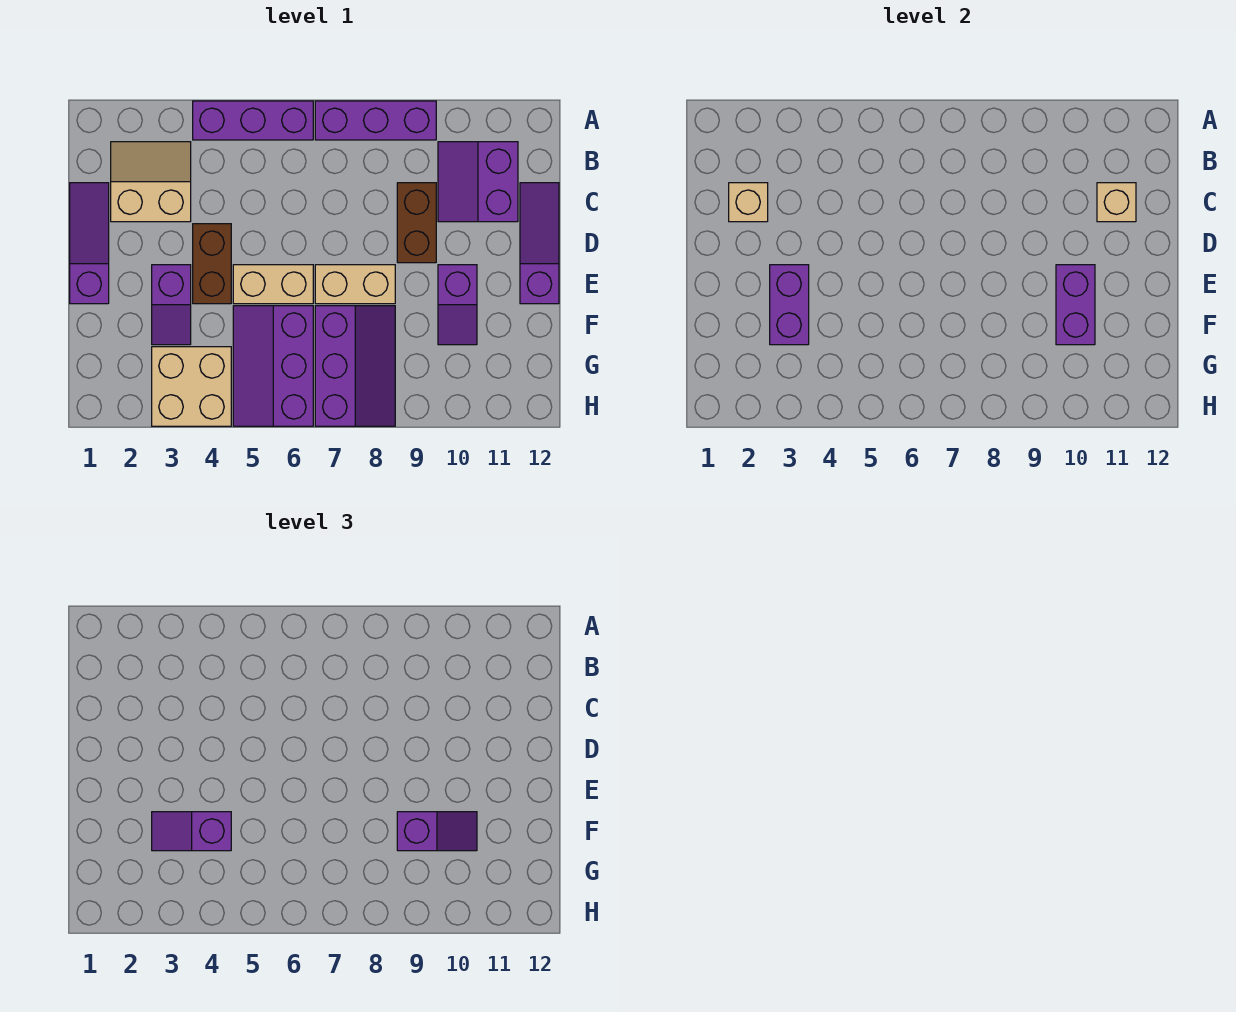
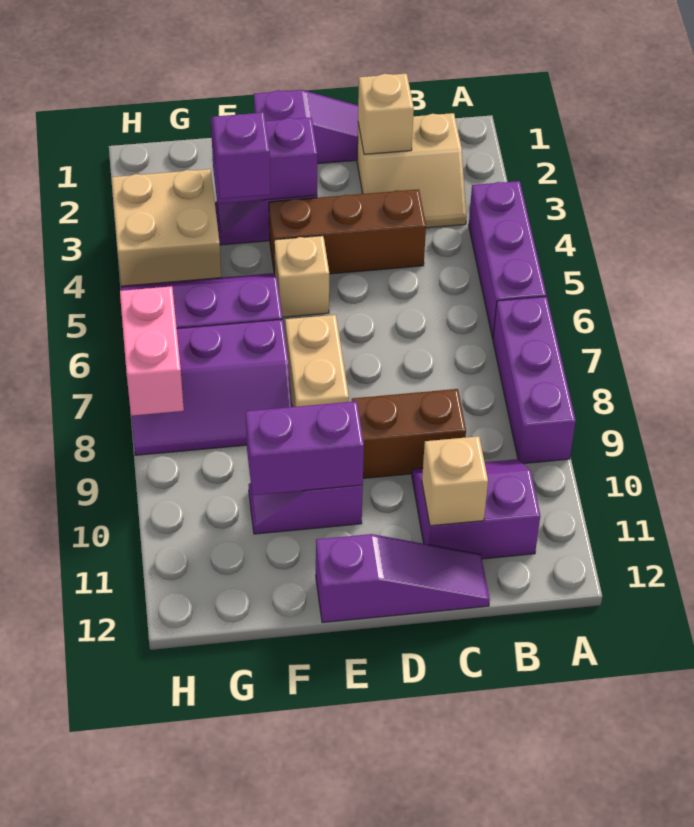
tan slope B2:C3 level 1 top C -> tan slope B2:C3 level 1 top 2
brown brick D4:E4 level 1 -> brown brick C4:E4 level 1
tan brick E5:E6 level 1 -> tan brick E5 level 1
purple slope F9:F10 level 3 top 9 -> none
none -> pink brick H7:H8 level 2

